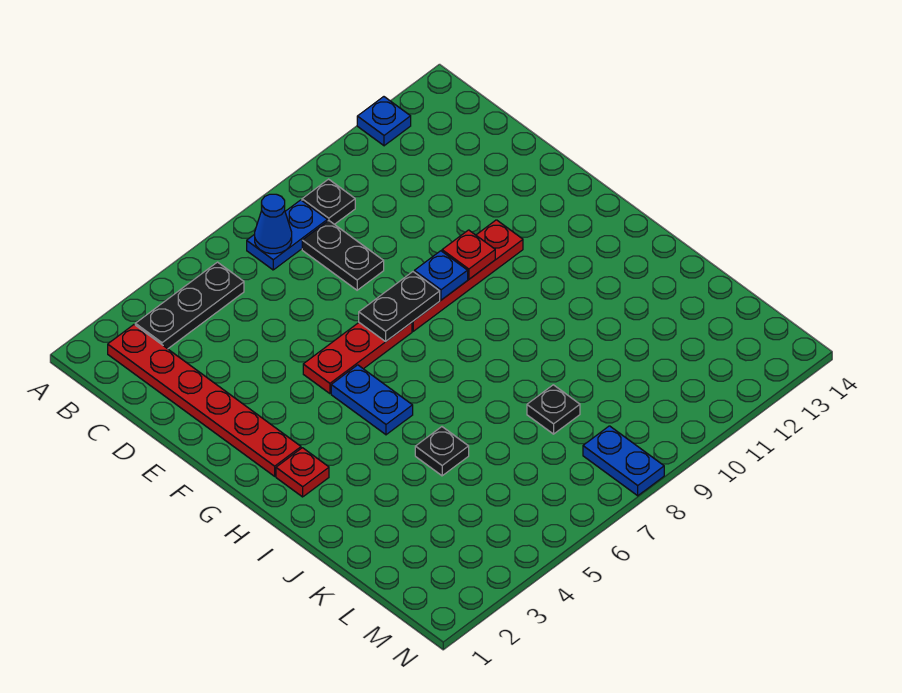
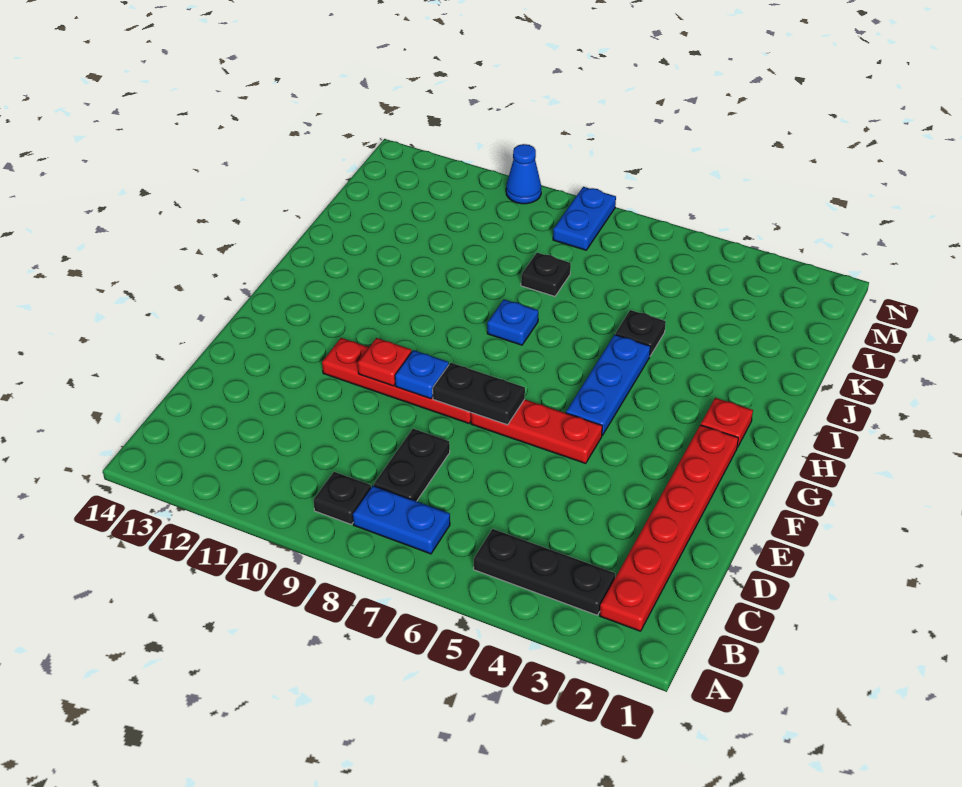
blue plate A12 level 1 -> blue plate I8 level 1
blue cone B7 level 2 -> blue cone N10 level 1
blue plate G5:H5 level 1 -> blue plate G5:I5 level 1

